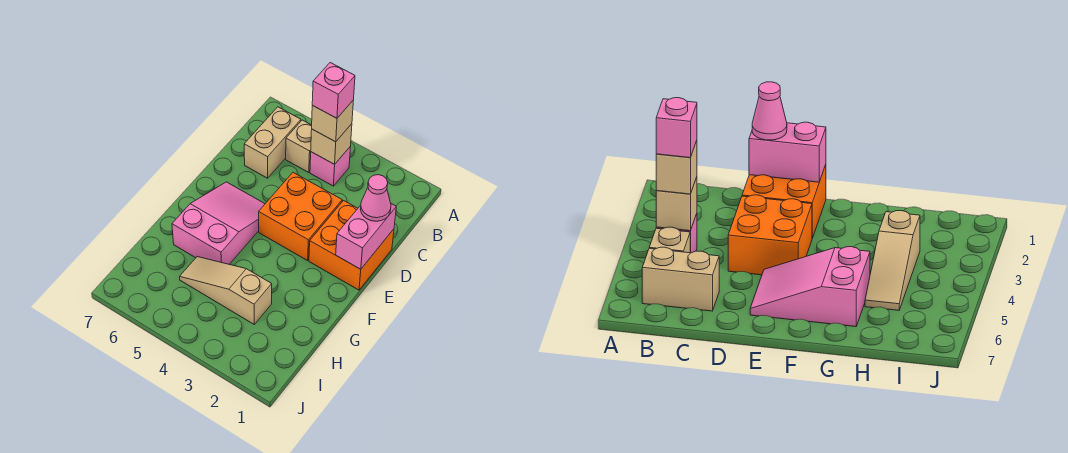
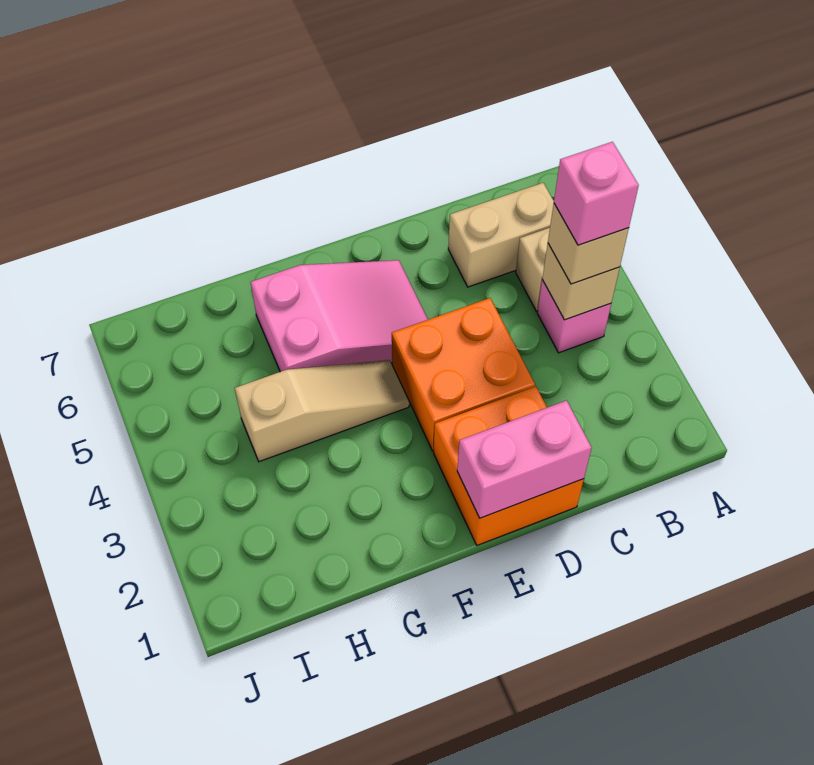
pink cone D1 level 3 -> none
tan slope H3:H5 level 1 top 3 -> tan slope F4:H4 level 1 top H

